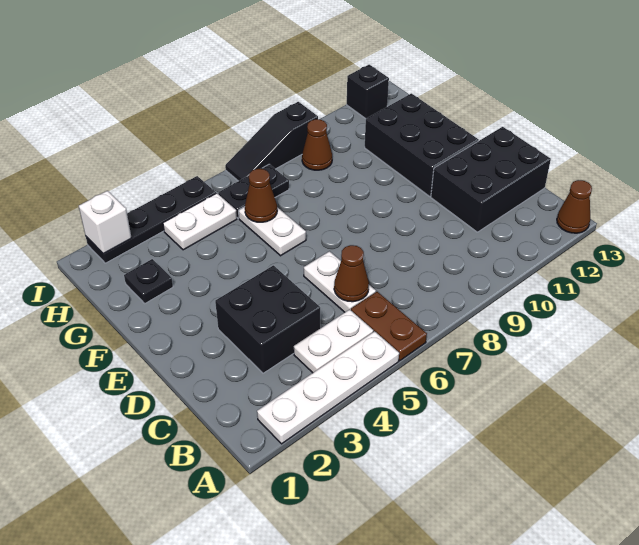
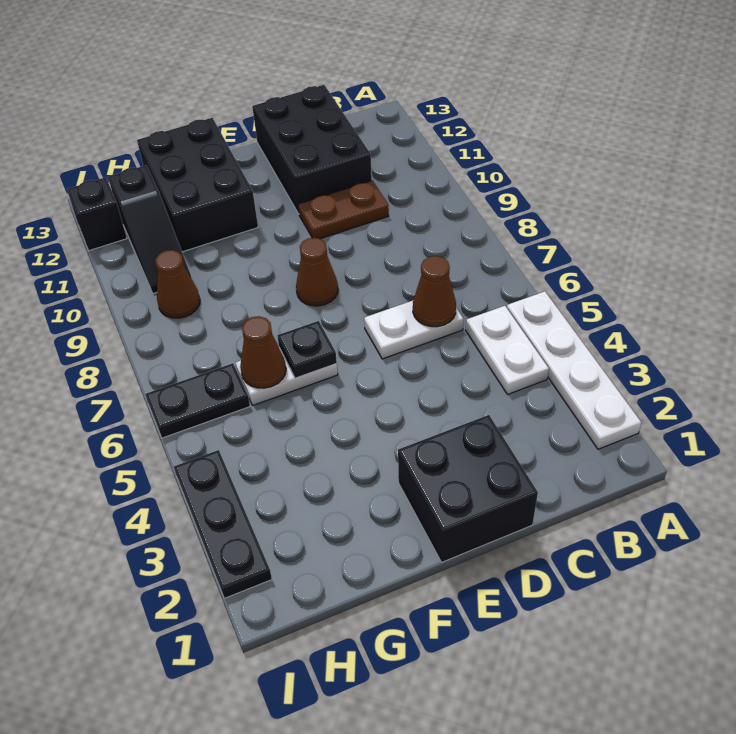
brown plate A6:B6 level 1 -> brown plate C10:D10 level 1
brown cone A13 level 1 -> brown cone E8 level 1
black brick C3:D4 level 1 -> black brick D1:E2 level 1
black brick E11:G12 level 1 -> black brick F11:G13 level 1
black plate G2 level 1 -> black plate F6 level 2
white plate H4:H5 level 1 -> none
black plate H6:H7 level 1 -> black plate H6:I6 level 1
black plate I2:I5 level 1 -> black plate I2:I4 level 1
white brick I2 level 2 -> none
black slope I7:I9 level 1 top 9 -> black slope H10:H12 level 1 top 12

